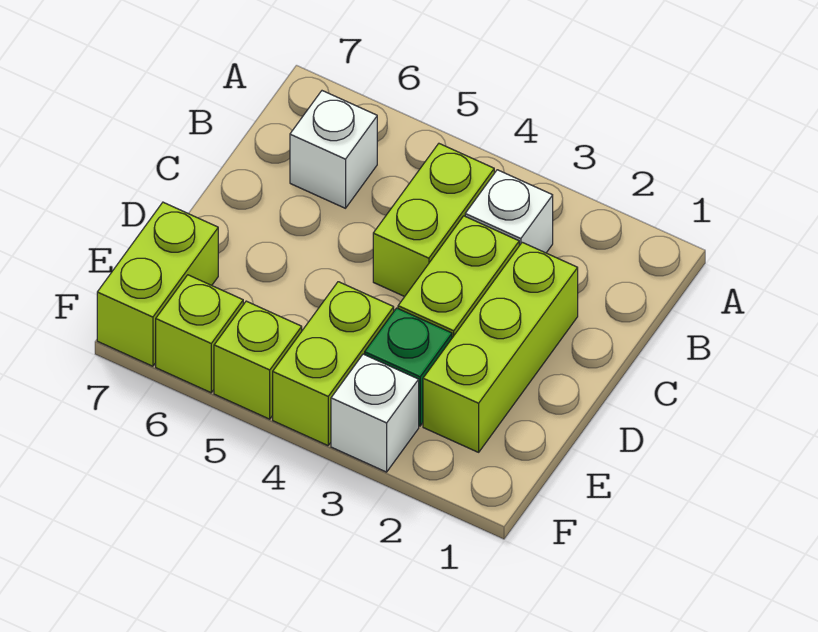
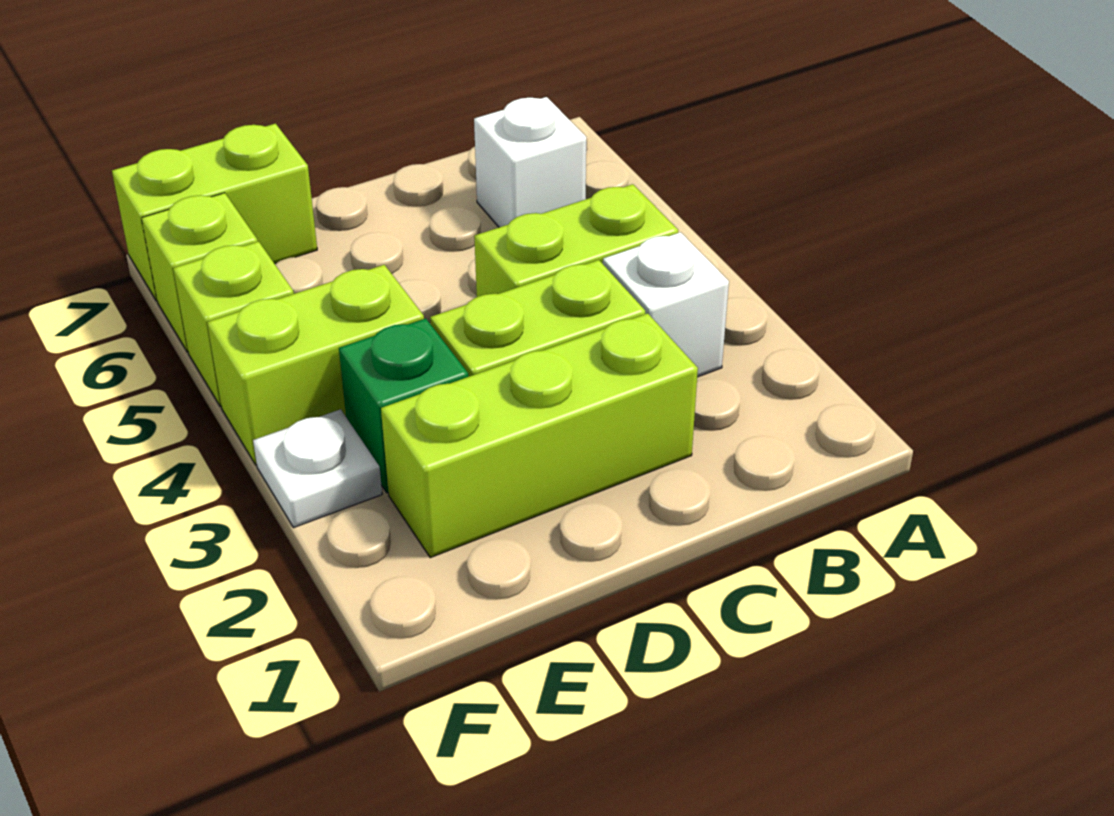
white brick F3 level 1 -> white plate F3 level 1

